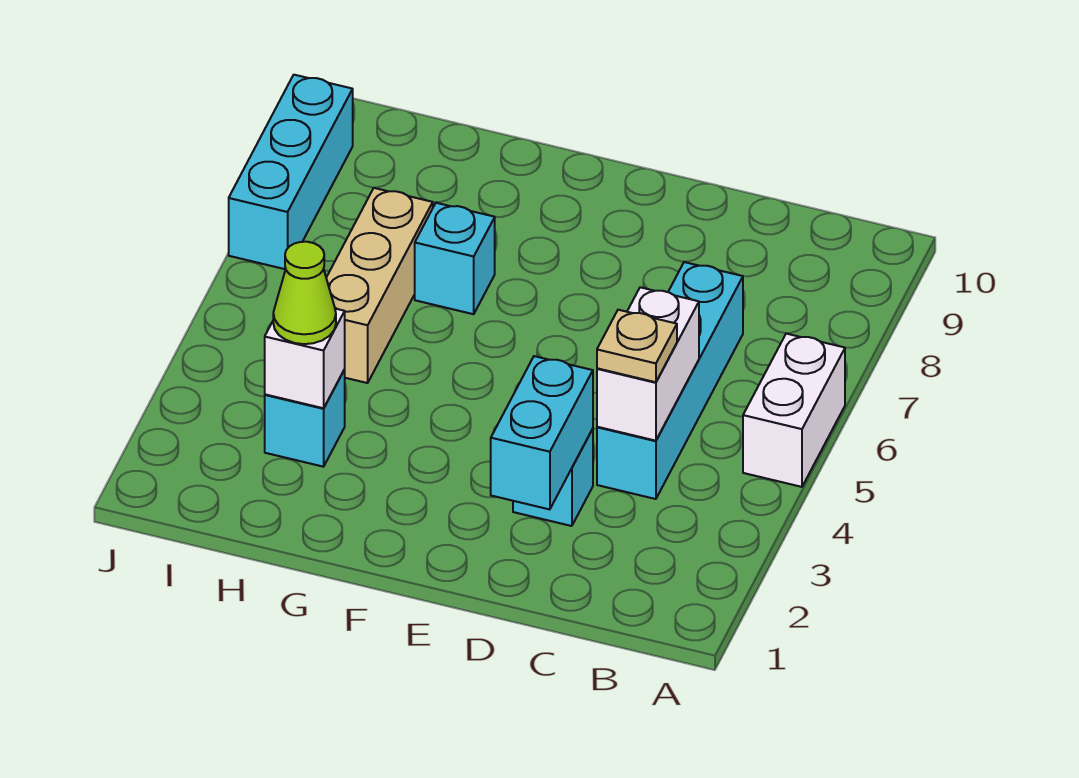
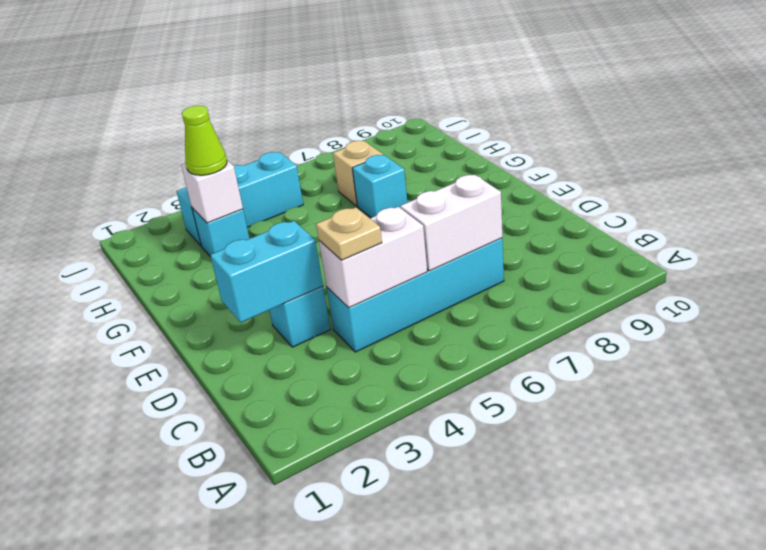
white brick A5:A6 level 1 -> white brick C6:C7 level 2
tan brick H5:H7 level 1 -> tan brick H7 level 1
cyan brick J7:J9 level 1 -> cyan brick I3:I5 level 1

